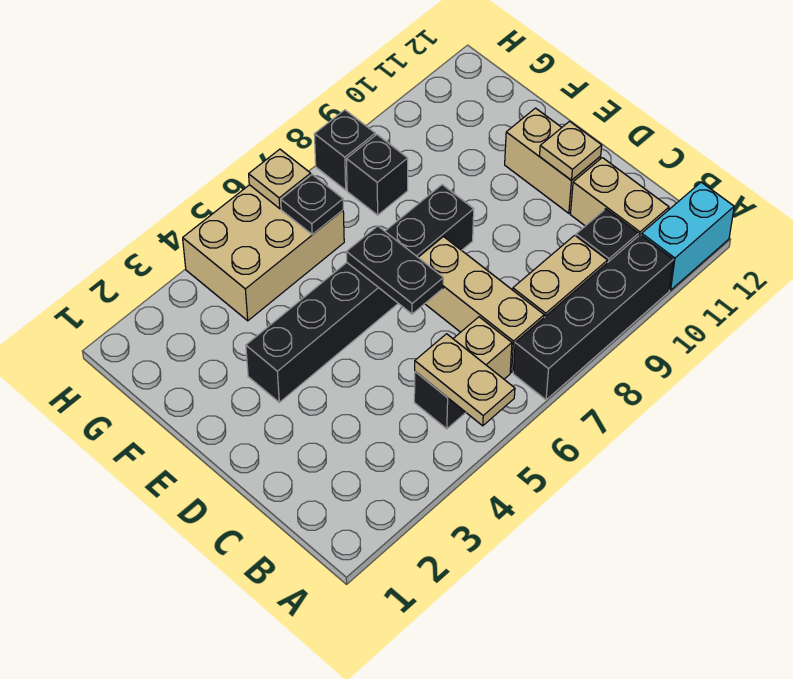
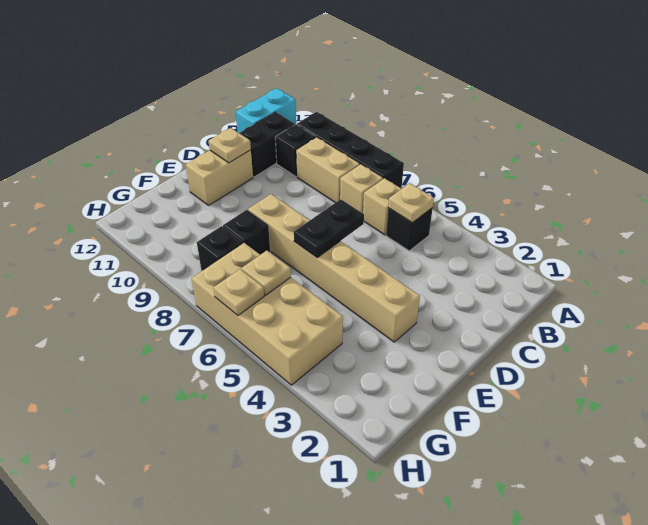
tan plate A5:B5 level 2 -> tan plate B5 level 2
cyan brick A11:A12 level 1 -> cyan brick A12:B12 level 1
tan brick B7:D7 level 1 -> tan brick B7 level 1
tan brick B11:C11 level 1 -> black brick B11:C11 level 1
black brick E3:E8 level 1 -> tan brick E3:E8 level 1
tan brick G4:H6 level 1 -> tan brick G4:H7 level 1
black plate G6 level 2 -> tan plate G6 level 2
black brick H8 level 1 -> black brick F8 level 1

